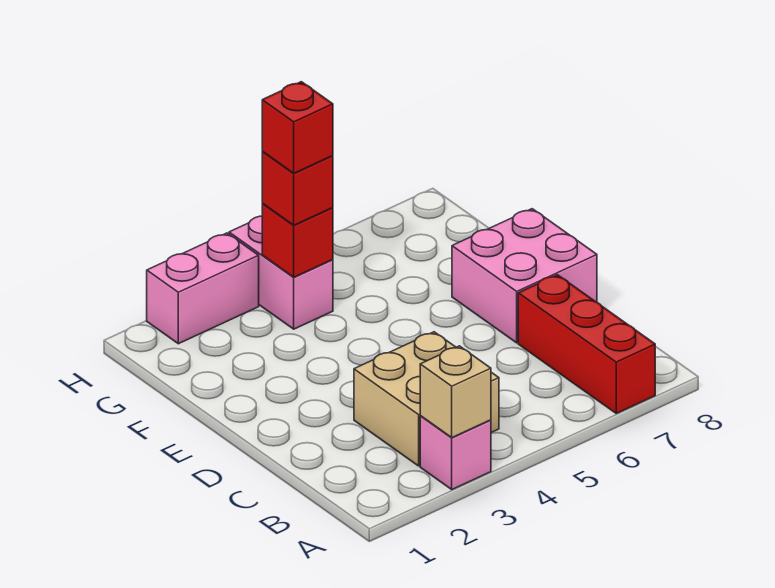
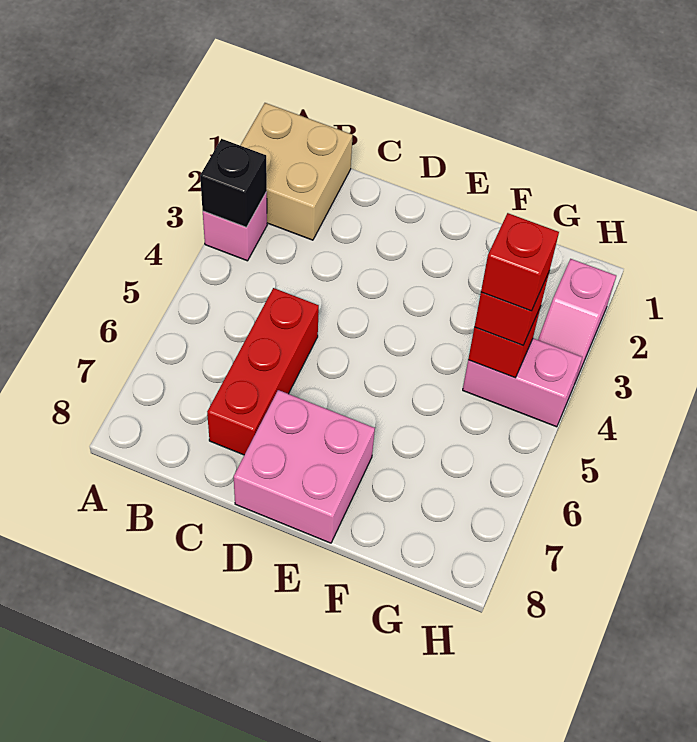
tan brick A3 level 2 -> black brick A3 level 2
red brick A7:C7 level 1 -> red brick C5:C7 level 1
tan brick B3:C4 level 1 -> tan brick A1:B2 level 1
pink brick H2:H3 level 1 -> pink slope H2:H3 level 1 top 2

